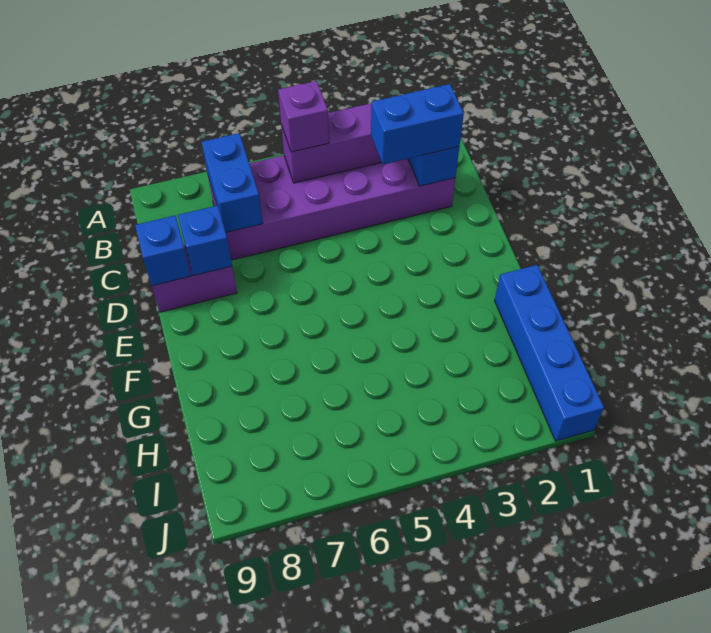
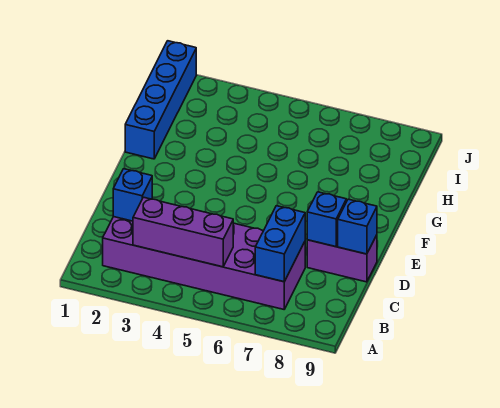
purple brick B5 level 3 -> none
blue brick C2:C3 level 3 -> none

